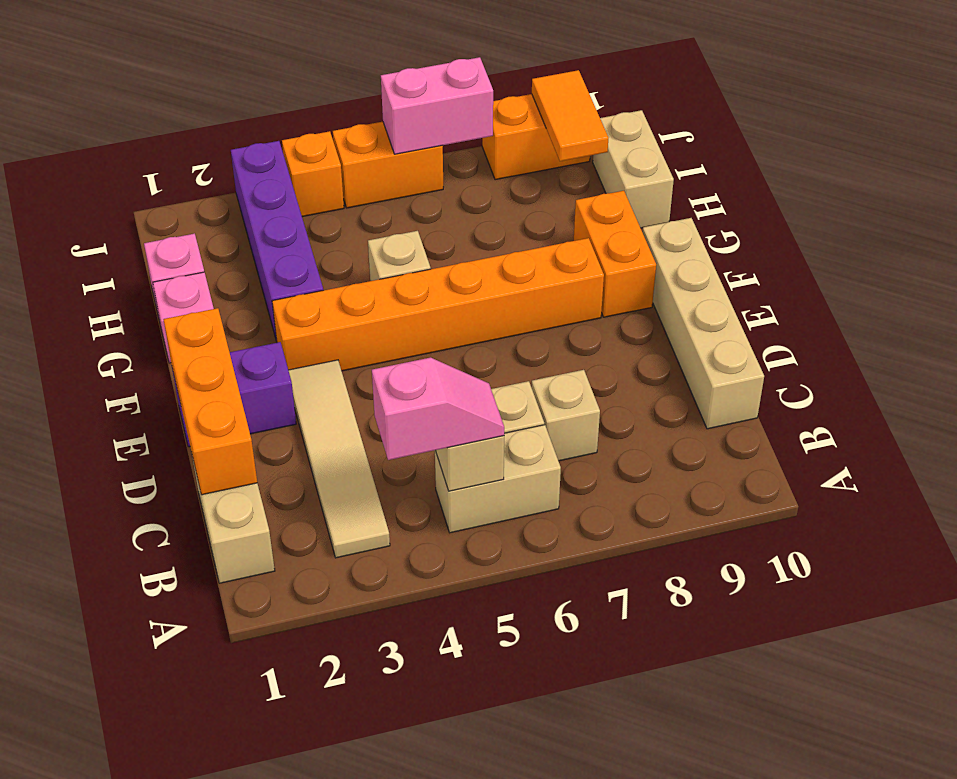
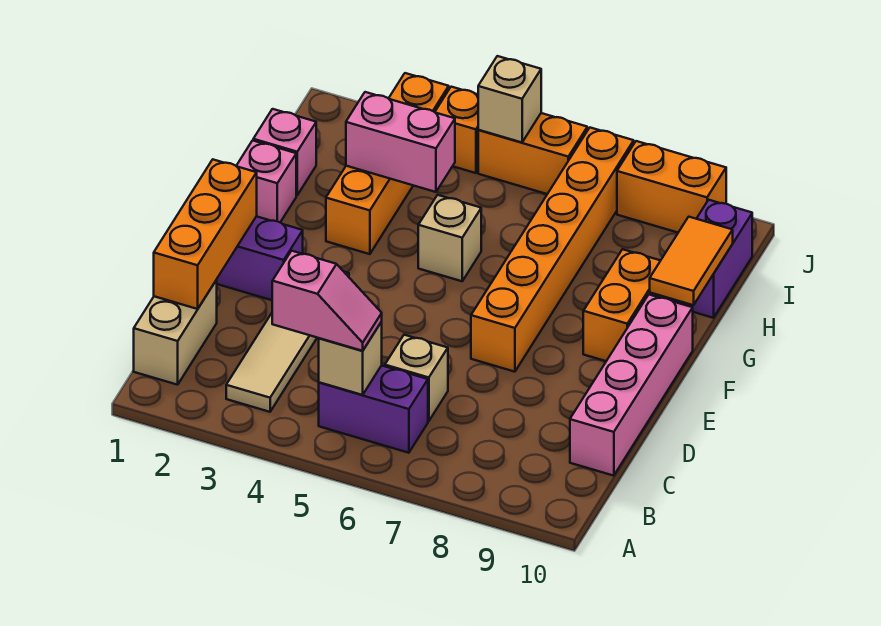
tan brick B5:B6 level 1 -> purple brick B5:B6 level 1
tan brick C7 level 1 -> tan brick J5 level 2
tan brick C10:F10 level 1 -> pink brick C10:F10 level 1
orange brick F3:F8 level 1 -> orange brick E7:J7 level 1
purple brick G3:J3 level 1 -> orange brick G3:J3 level 1
tan brick H10:I10 level 1 -> purple brick H10:I10 level 1
orange tile I9:J9 level 2 -> orange tile G10:H10 level 2
pink brick J6:J7 level 2 -> pink brick H3:H4 level 2

